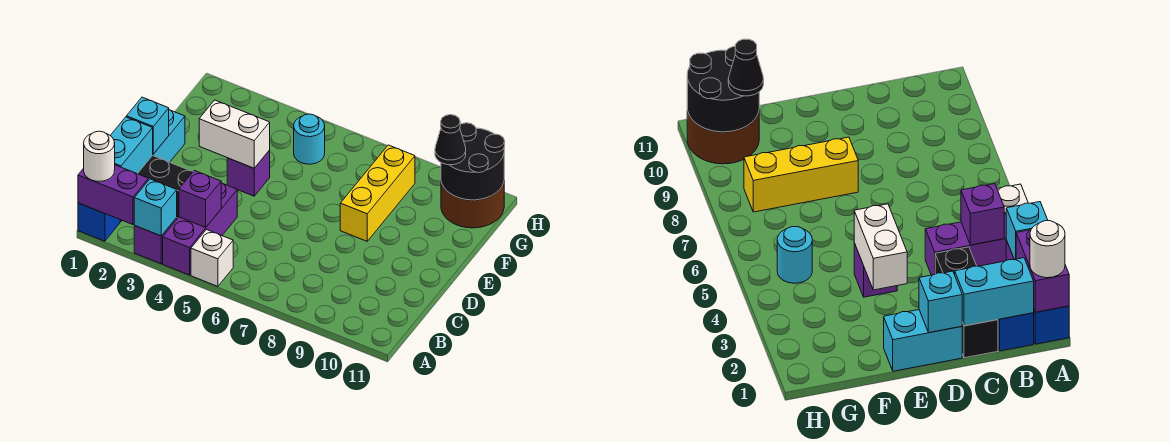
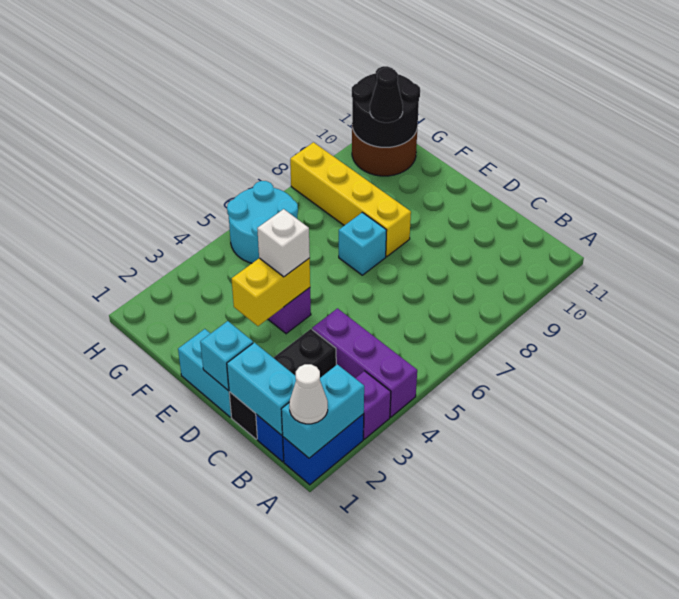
blue brick A1 level 1 -> blue brick A1:A2 level 1
purple brick A1:A2 level 2 -> cyan brick A1:A2 level 2
white round brick A1 level 3 -> white cone A1 level 3
cyan brick A3 level 2 -> cyan brick E7 level 1
white brick A5 level 1 -> white brick E4 level 3
purple brick B4 level 2 -> none
white brick E3:E4 level 2 -> yellow brick E3:E4 level 2
yellow brick E8:G8 level 1 -> yellow brick E8:H8 level 1
cyan round brick G5 level 1 -> cyan round brick G5:H6 level 1

